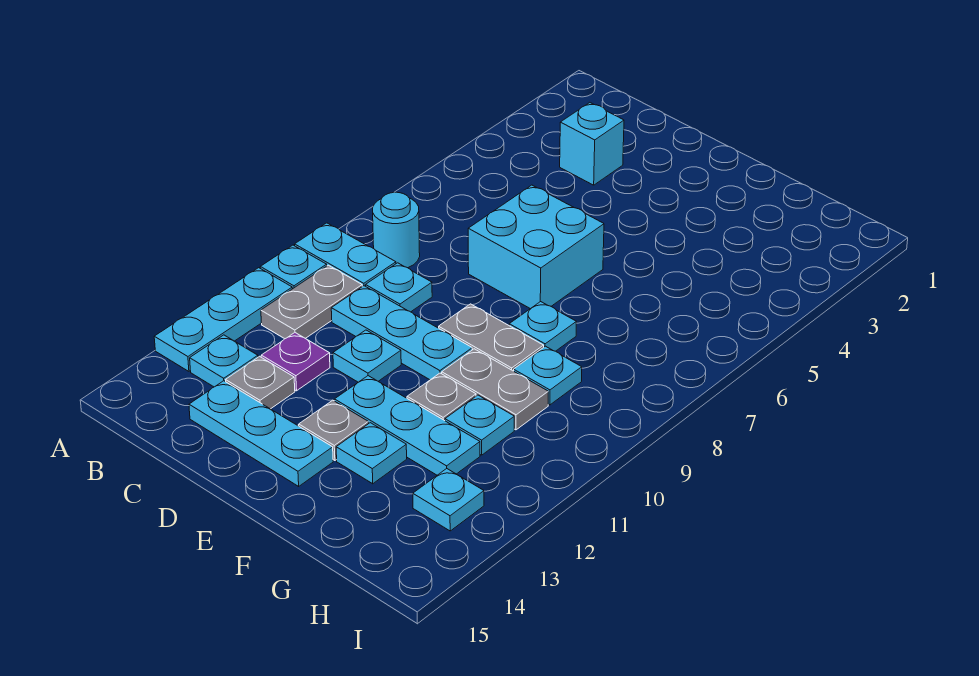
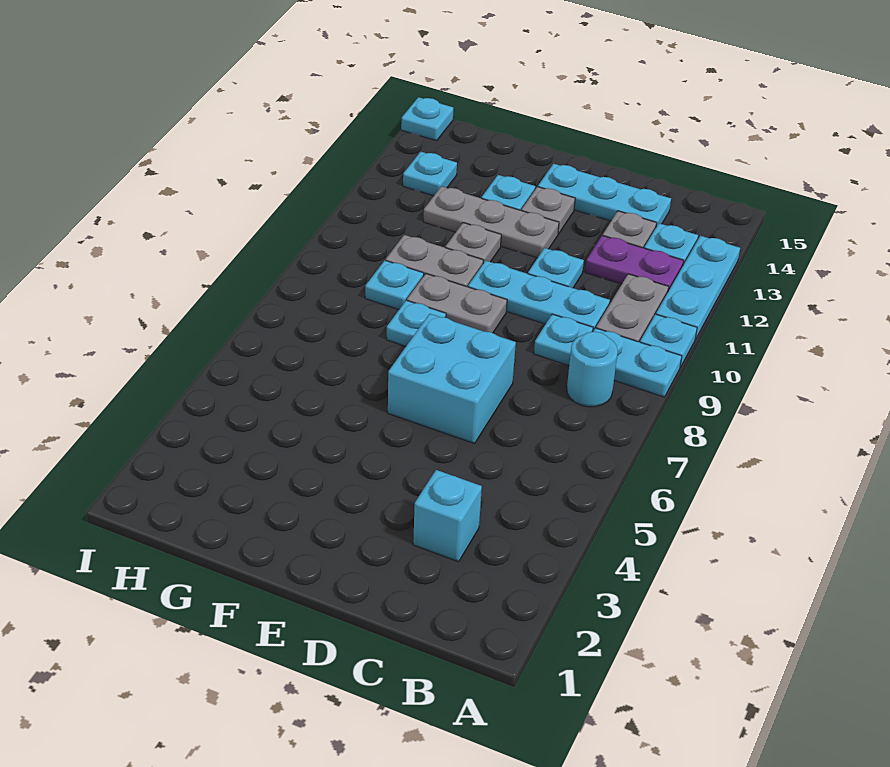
purple plate C12 level 1 -> purple plate B12:C12 level 1
cyan plate E12:G12 level 1 -> grey plate E12:G12 level 1
cyan plate G11 level 1 -> cyan plate I15 level 1

